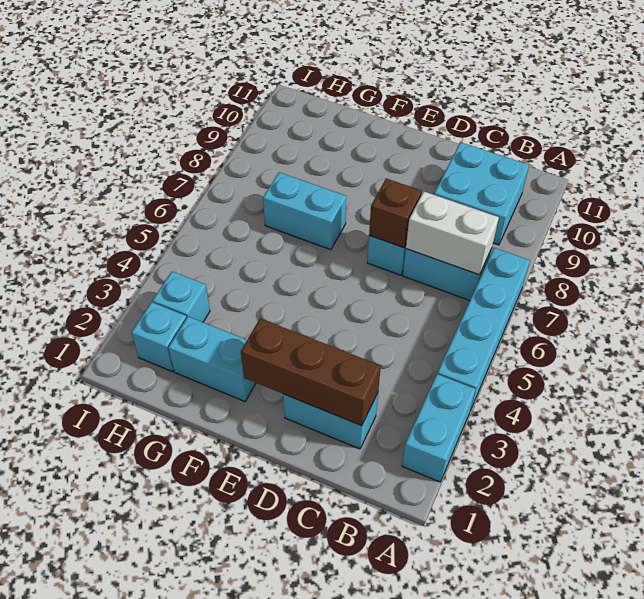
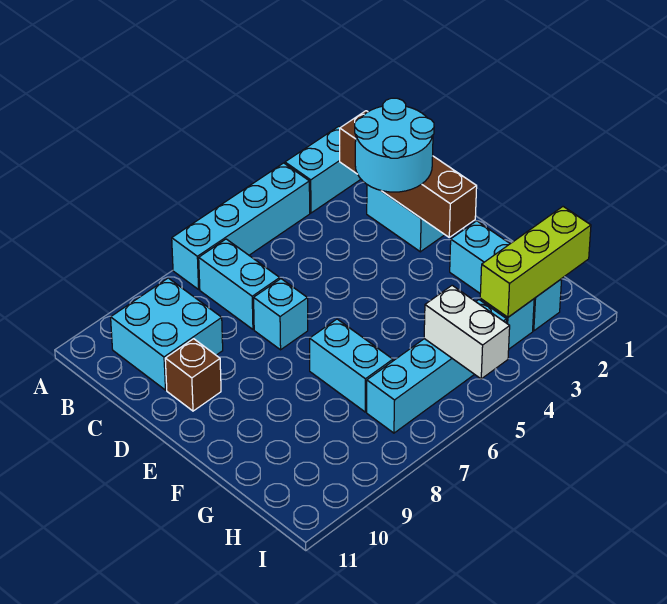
white brick B7:C7 level 2 -> white brick H5:I5 level 2
brown brick C2:E2 level 2 -> brown brick B2:E2 level 2
none -> cyan round brick C2:D3 level 3
brown brick D7 level 2 -> brown brick D10 level 1
none -> lime brick H1:H3 level 2
none -> cyan brick H4:H7 level 1

